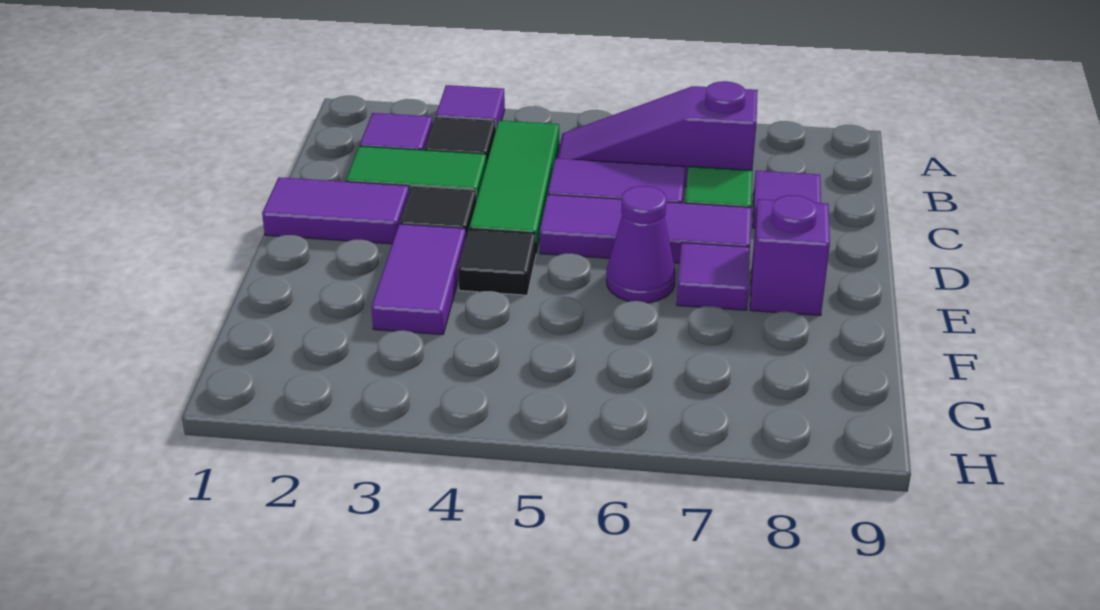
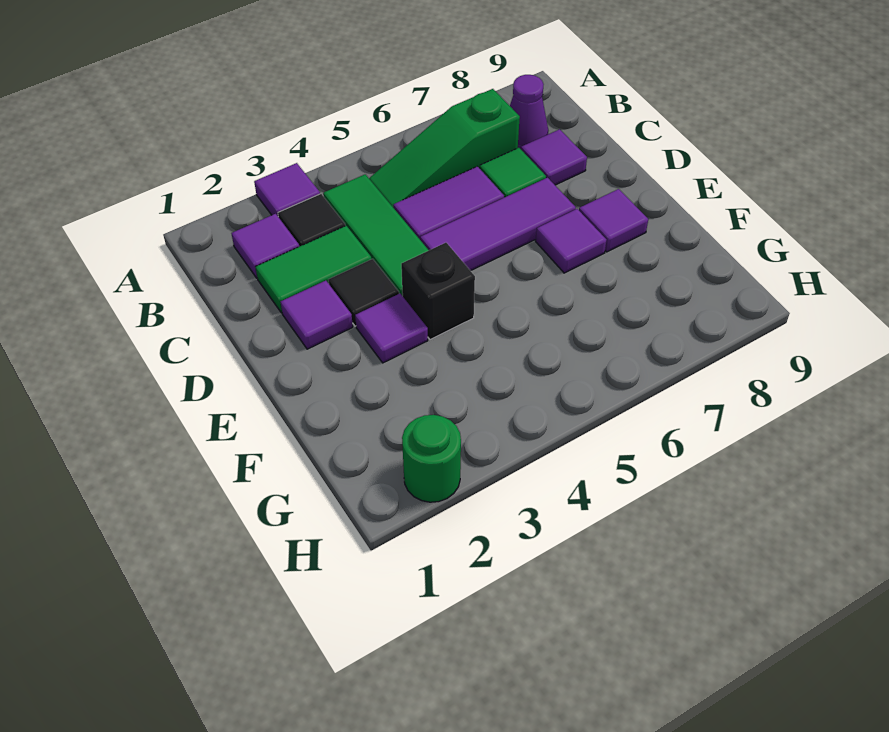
purple slope B5:B7 level 1 top 7 -> green slope B5:B7 level 1 top 7
purple tile D1:D2 level 1 -> purple tile D2 level 1
purple tile E3:F3 level 1 -> purple tile E3 level 1
black tile E4 level 1 -> black brick E4 level 1
purple cone E6 level 1 -> purple cone B8 level 1
purple brick E8 level 1 -> purple tile E8 level 1
none -> green round brick H2 level 1

